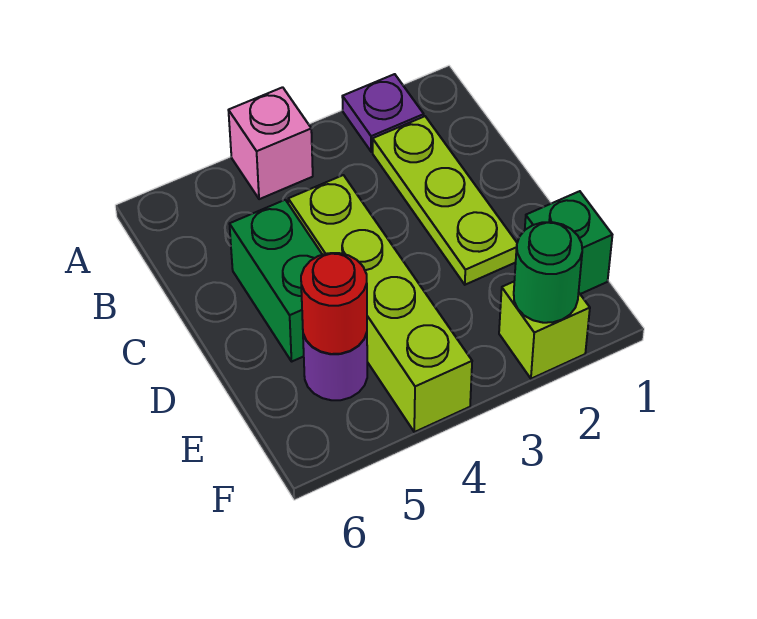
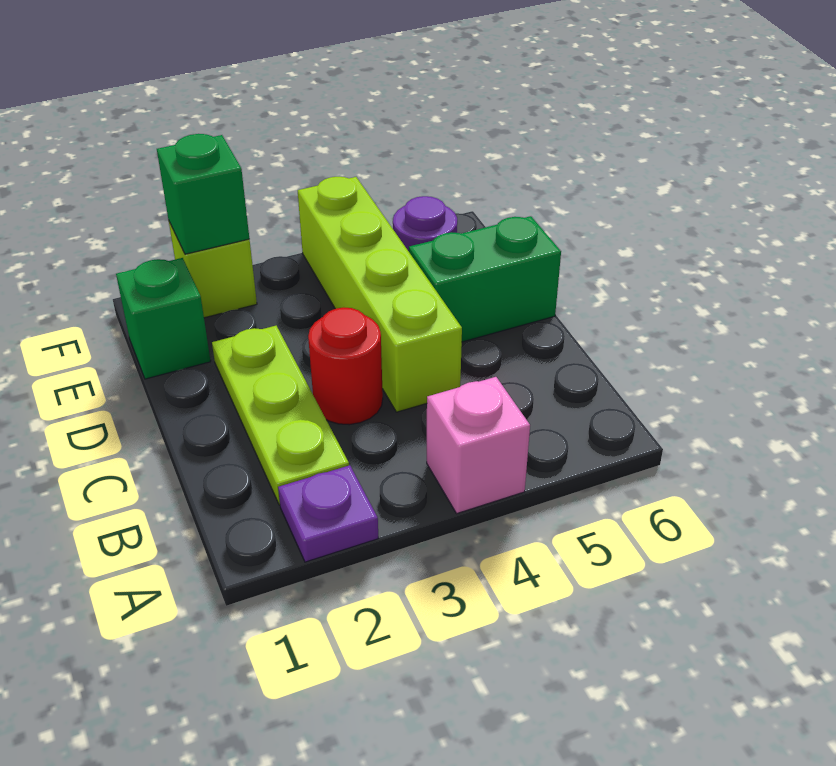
green brick C5:D5 level 1 -> green brick D5:D6 level 1
red round brick E5 level 2 -> red round brick C3 level 1
green round brick F2 level 2 -> green brick F2 level 2

